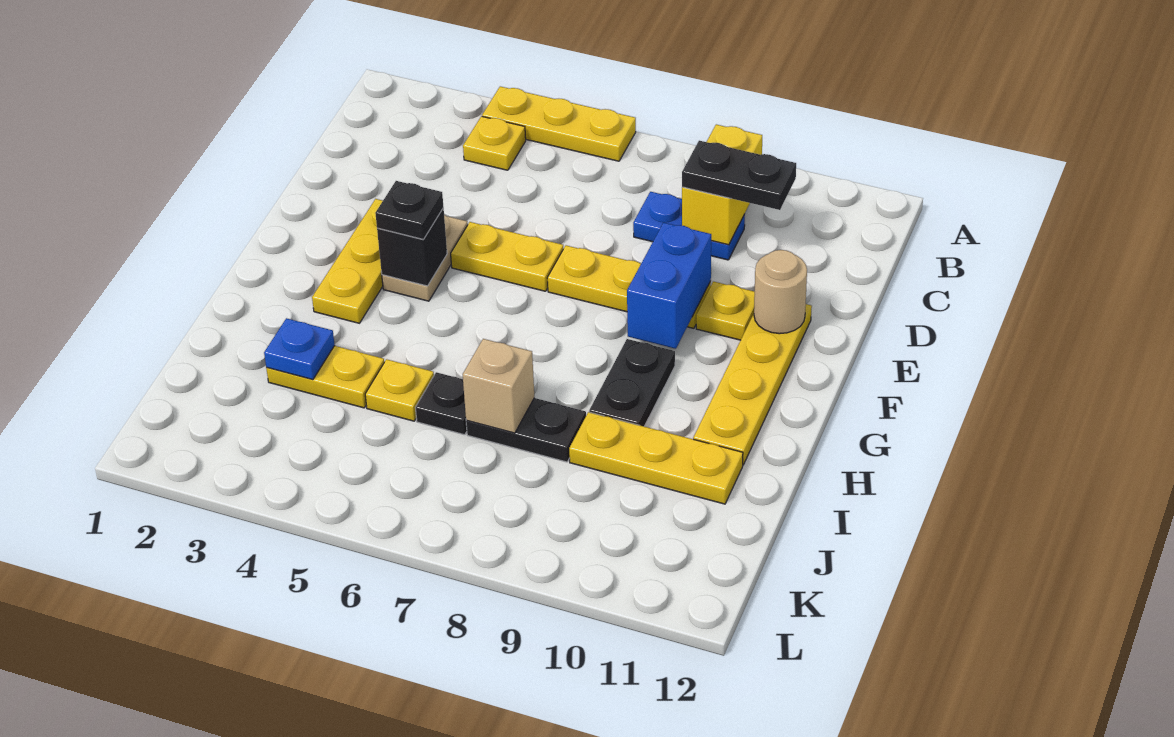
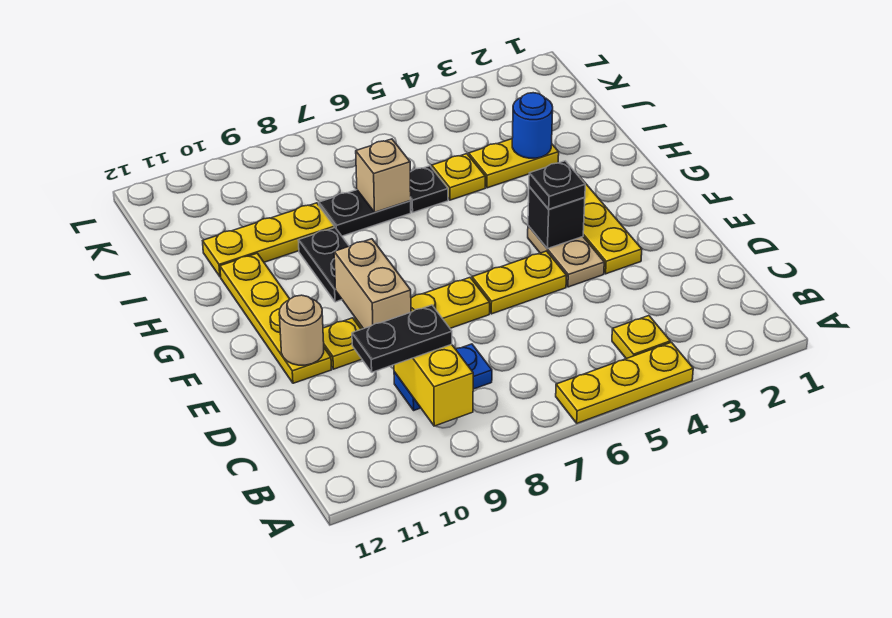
blue brick E9:F9 level 2 -> tan brick E9:F9 level 2
blue plate I3 level 2 -> blue round brick I3 level 2

